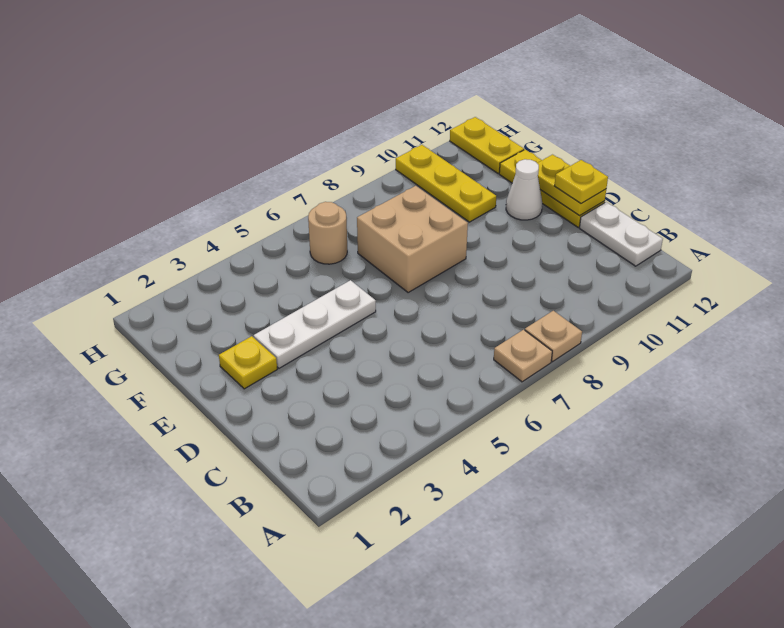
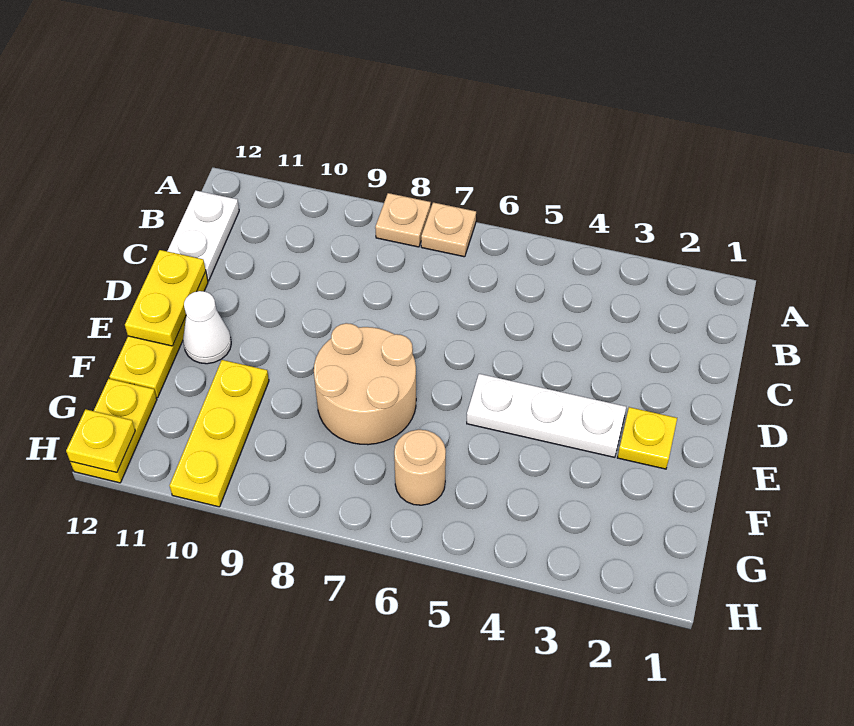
yellow plate D12 level 3 -> yellow plate H12 level 2
tan brick E7:F8 level 1 -> tan round brick E7:F8 level 1

